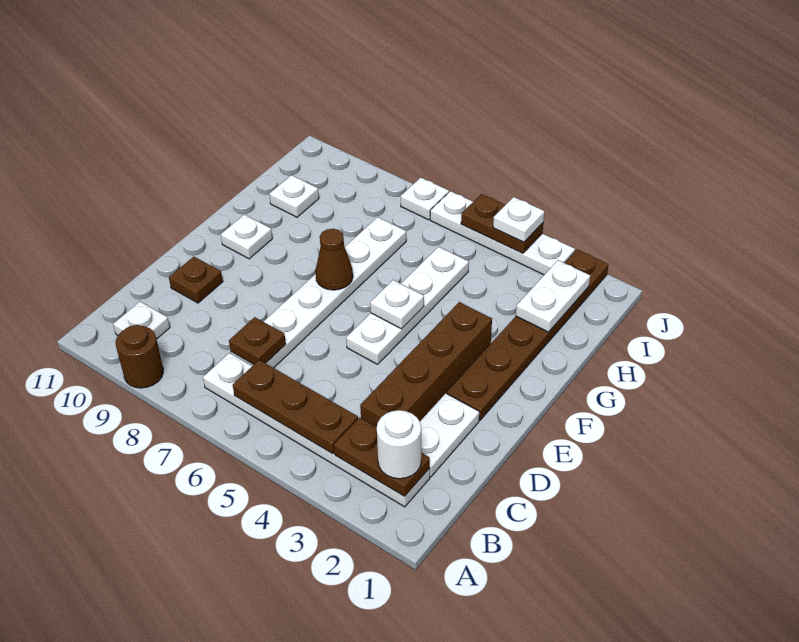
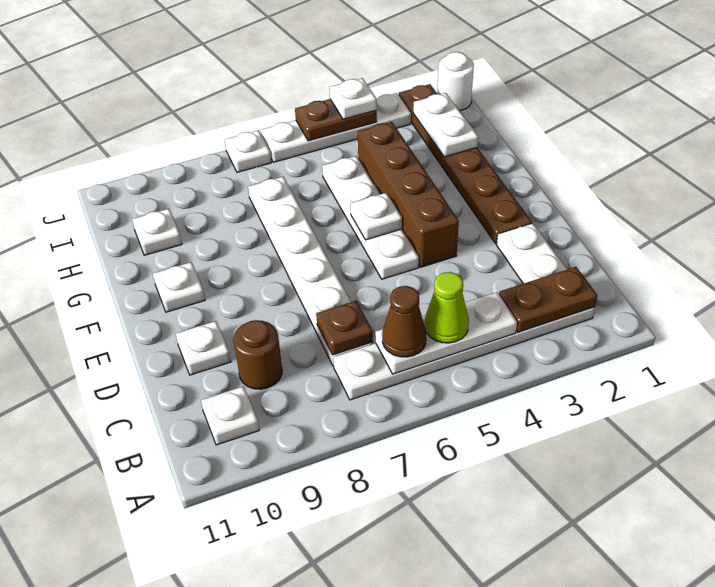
brown round brick A9 level 1 -> brown round brick C9 level 1
white round brick B2 level 3 -> white round brick J1 level 1
brown plate B4:B6 level 2 -> white plate B4:B6 level 2
none -> lime cone B5 level 3
brown brick C3:F3 level 1 -> brown brick E4:H4 level 1
brown plate D10 level 1 -> white plate D10 level 1
brown cone F7 level 2 -> brown cone B6 level 3

